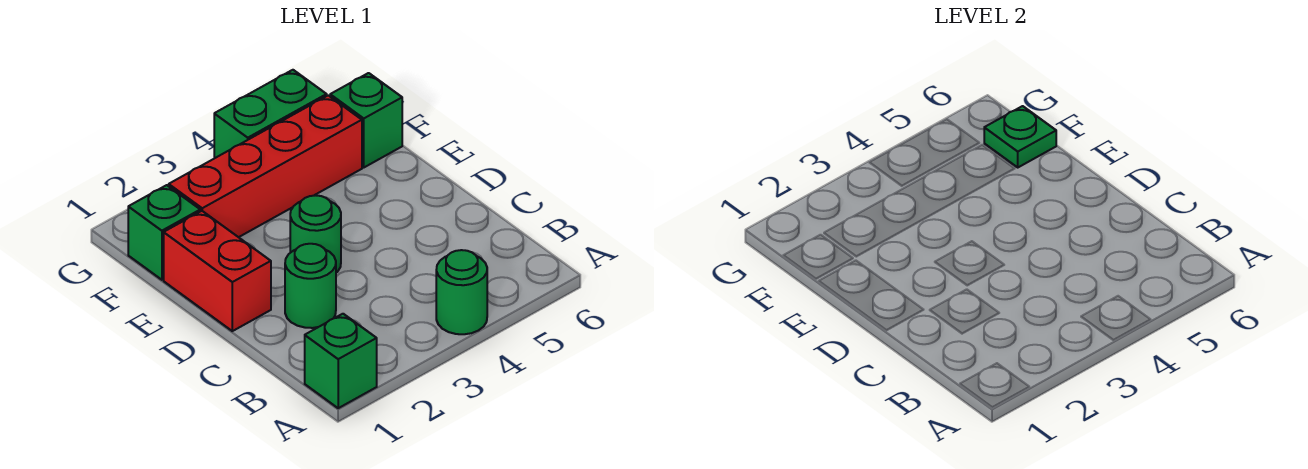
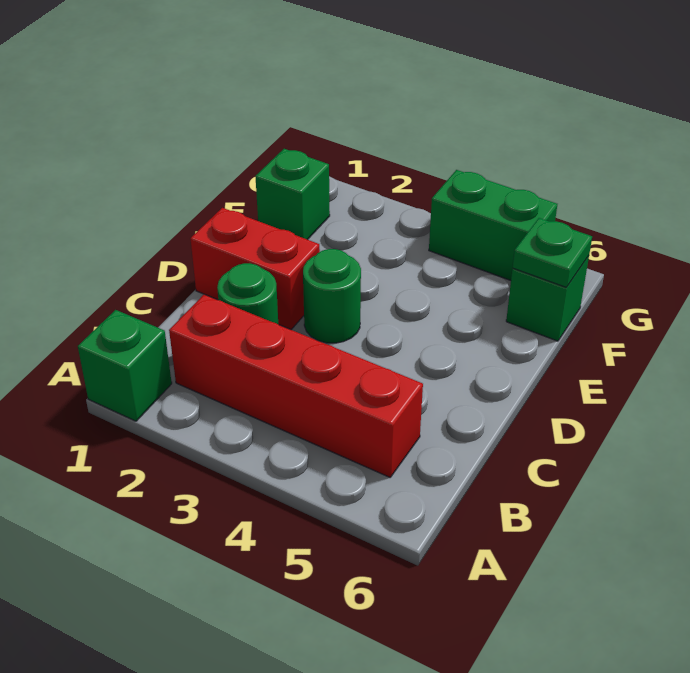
green round brick A4 level 1 -> none
red brick D1:E1 level 1 -> red brick D1:D2 level 1
red brick F2:F5 level 1 -> red brick B2:B5 level 1

